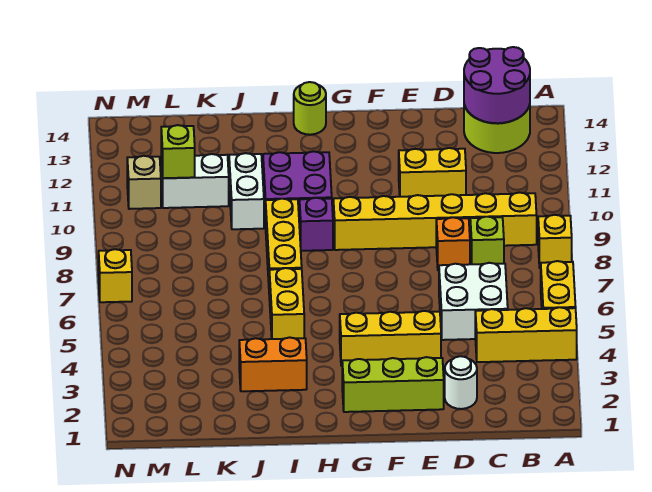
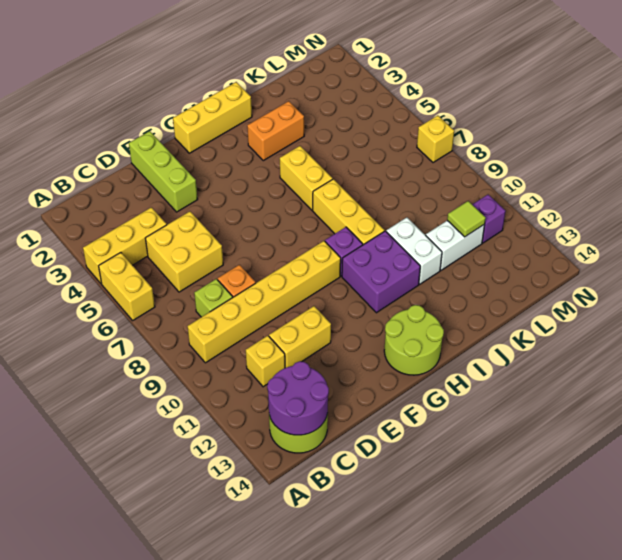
yellow brick A8 level 1 -> yellow brick C11 level 1
white brick C5:D6 level 1 -> yellow brick C5:D6 level 1
white round brick D2 level 1 -> none
lime brick E2:G2 level 1 -> lime brick E1:E3 level 1
yellow brick E4:G4 level 1 -> yellow brick G1:I1 level 1
lime round brick H14 level 1 -> lime round brick G13:H14 level 1
lime brick L11 level 2 -> lime tile L11 level 2
tan brick M11 level 1 -> purple brick M11 level 1

